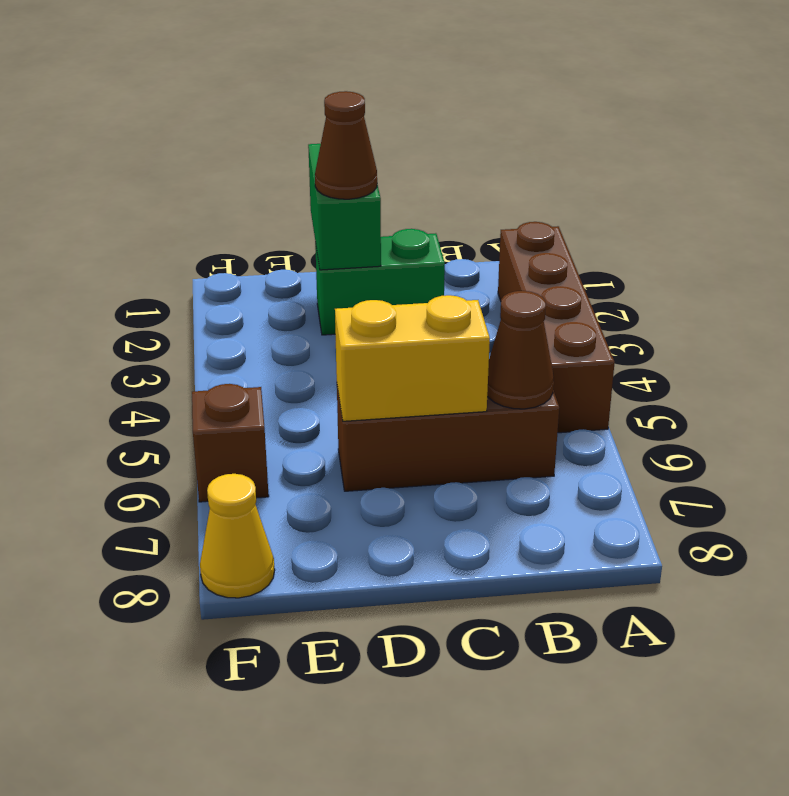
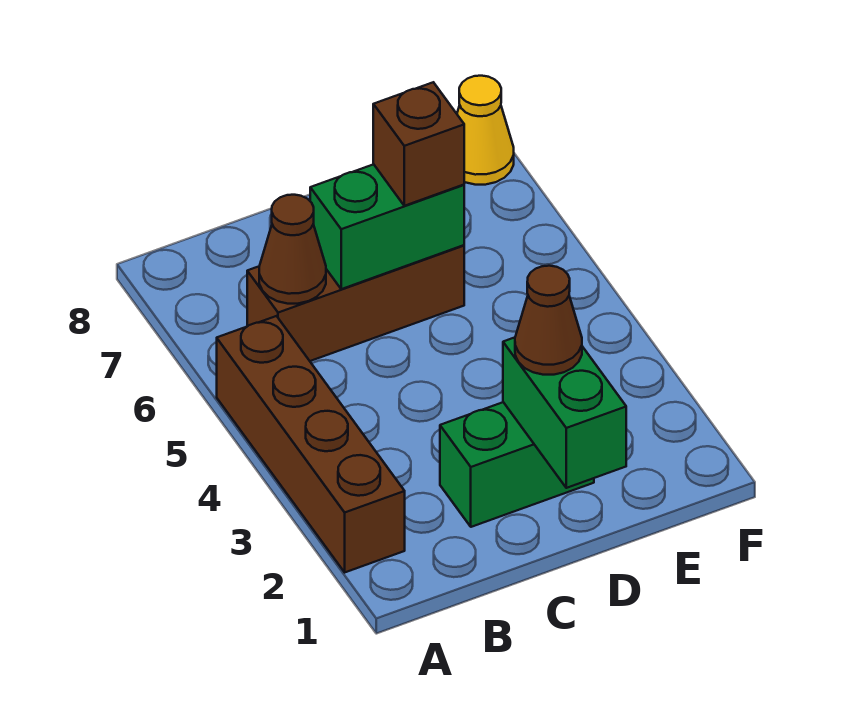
yellow brick C6:D6 level 2 -> green brick C6:D6 level 2
brown brick F6 level 1 -> brown brick D6 level 3

